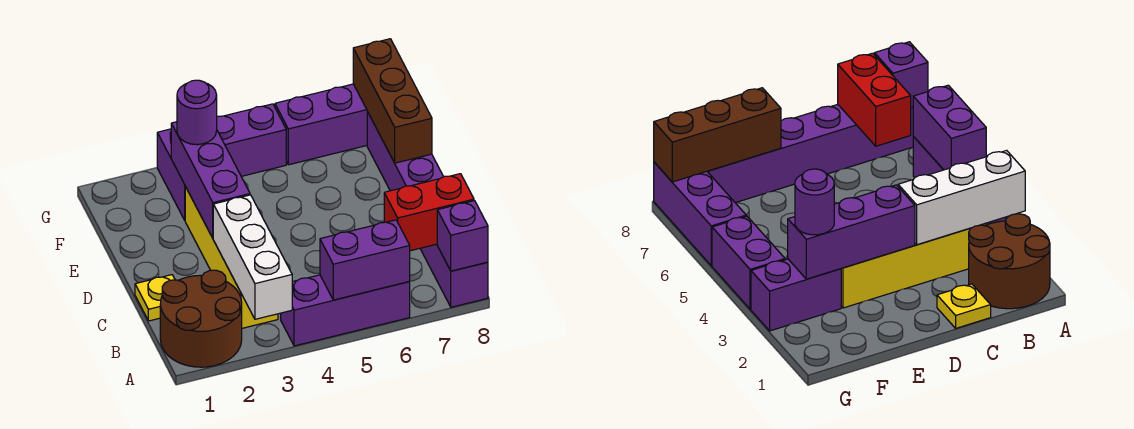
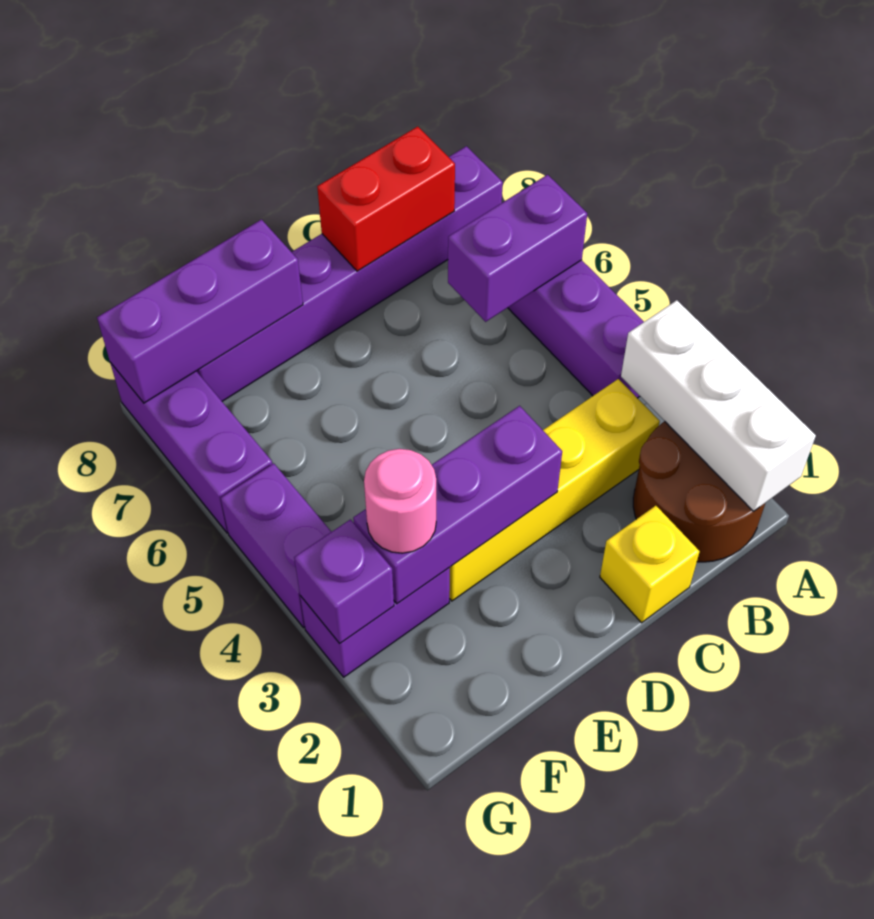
white brick A3:C3 level 2 -> white brick A1:A3 level 2
purple brick A5:A6 level 2 -> purple brick A6:B6 level 2
purple brick A8 level 2 -> purple brick G3 level 2
red brick B7:B8 level 2 -> red brick B8:C8 level 2
yellow plate C1 level 1 -> yellow brick C1 level 1
brown brick E8:G8 level 2 -> purple brick E8:G8 level 2
purple round brick F3 level 3 -> pink round brick F3 level 3

